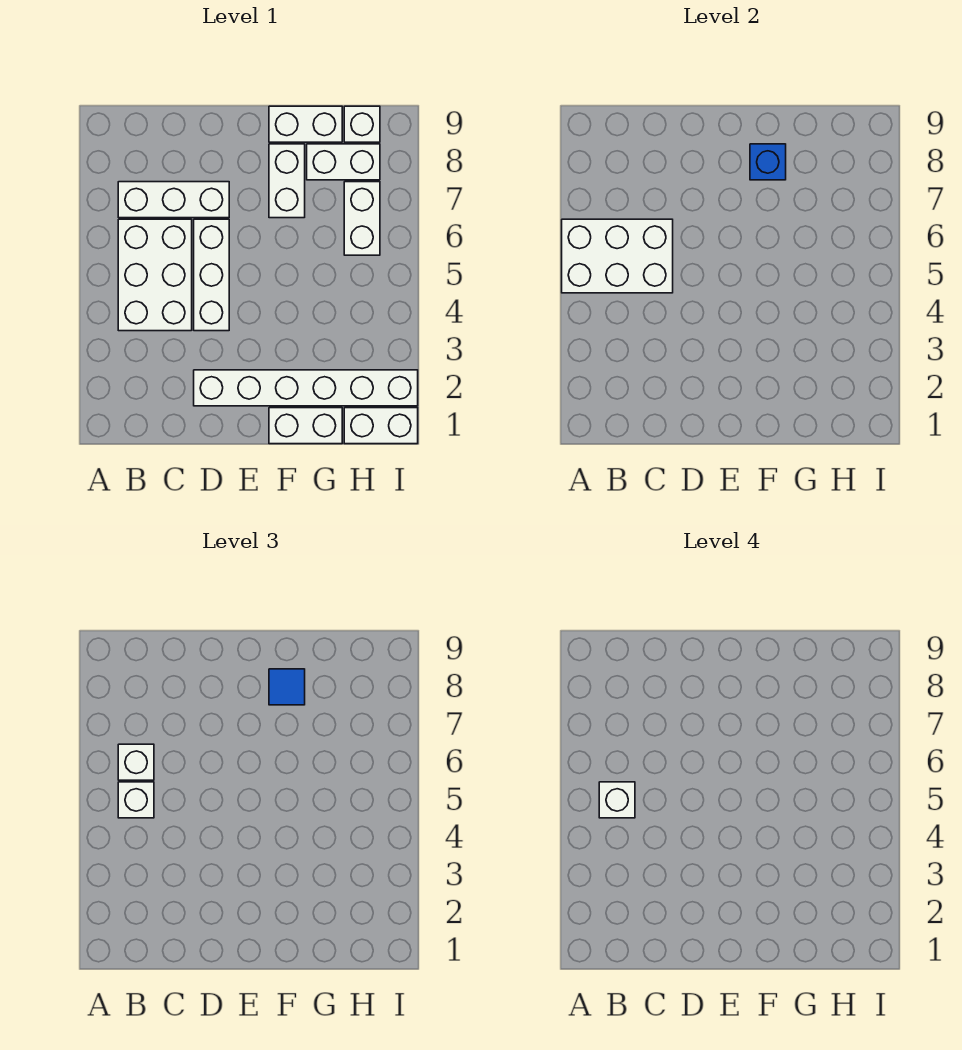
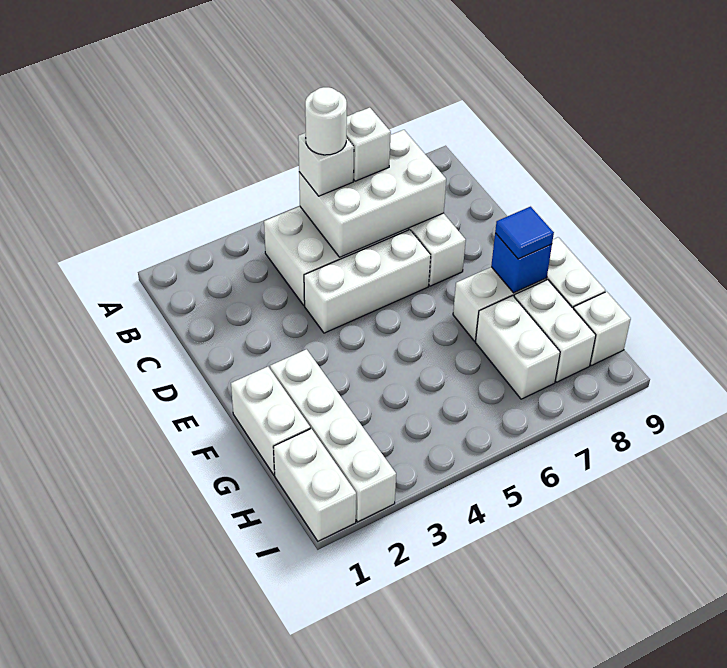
white brick A5:C6 level 2 -> white brick B5:C7 level 2
white brick B5 level 4 -> white round brick B5 level 4
white brick D2:I2 level 1 -> white brick F2:I2 level 1
white brick H6:H7 level 1 -> white brick G7:H7 level 1

